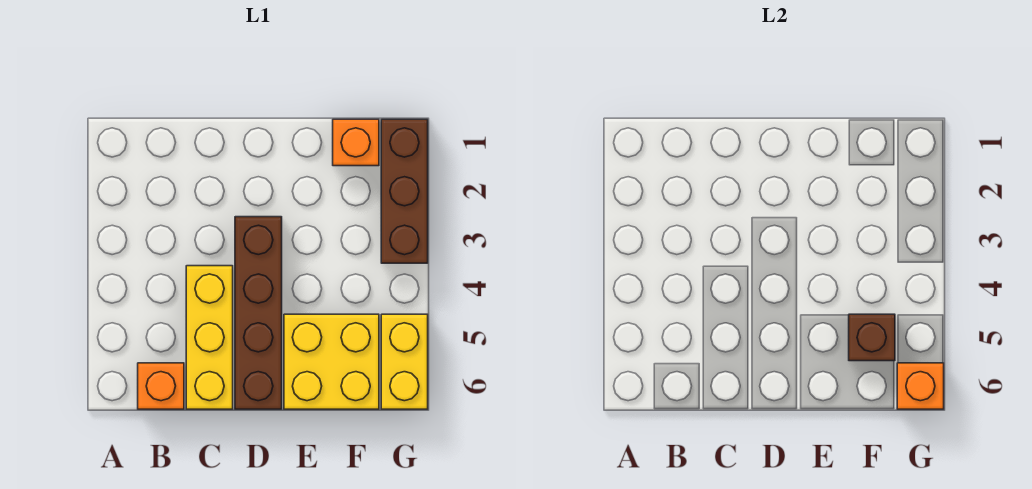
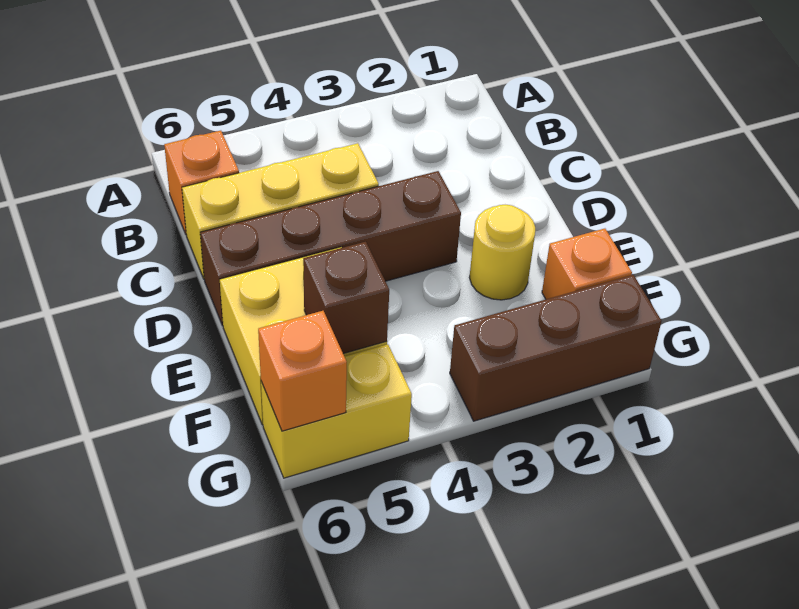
none -> yellow round brick E2 level 1

